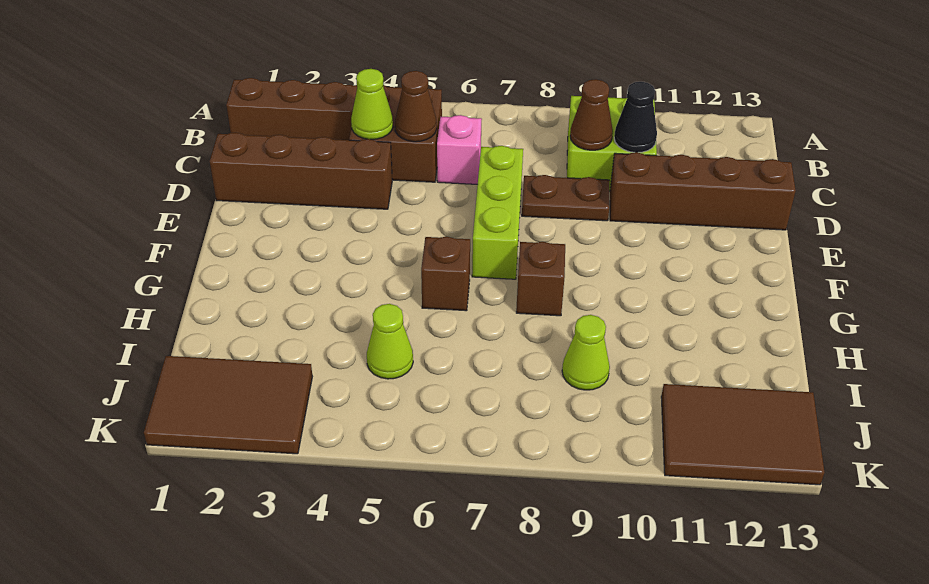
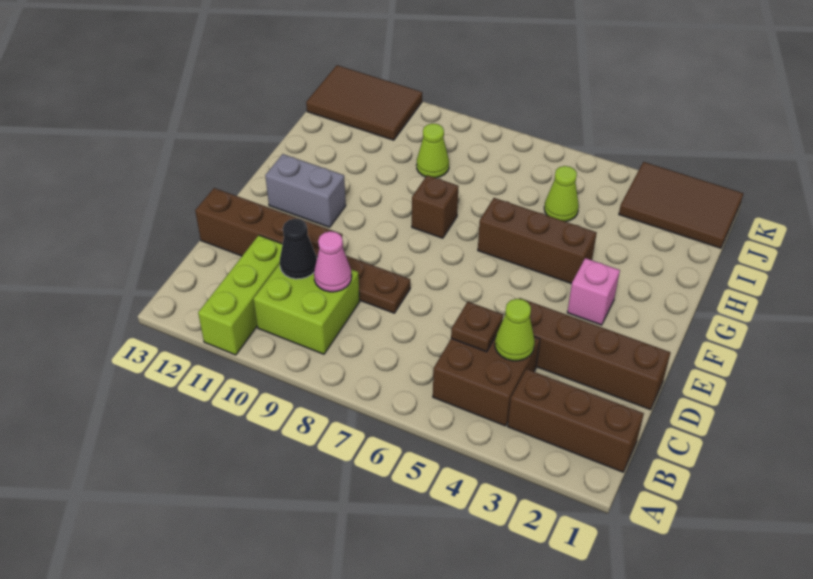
brown cone C5 level 2 -> brown plate C5 level 2
pink brick C6 level 1 -> pink brick F3 level 1
brown cone C9 level 2 -> pink cone C9 level 2
lime brick D7:F7 level 1 -> lime brick A11:C11 level 1
none -> grey brick F11:F12 level 1
brown brick G6 level 1 -> brown brick G4:G6 level 1

